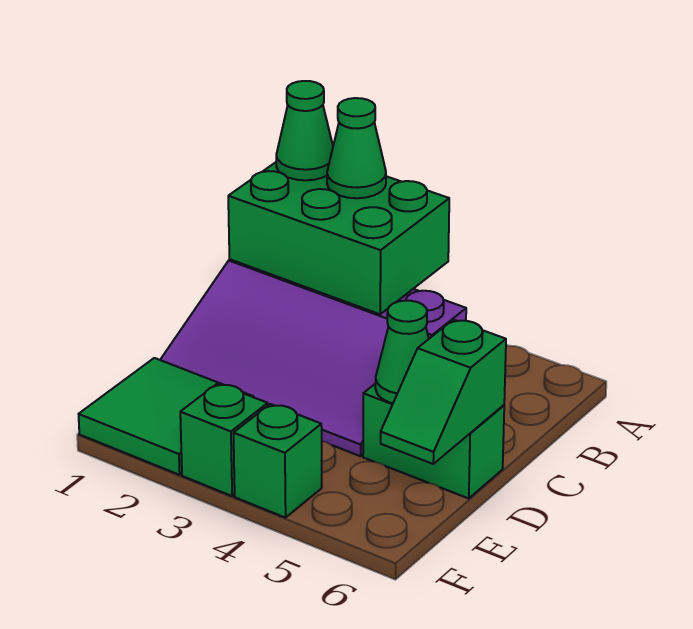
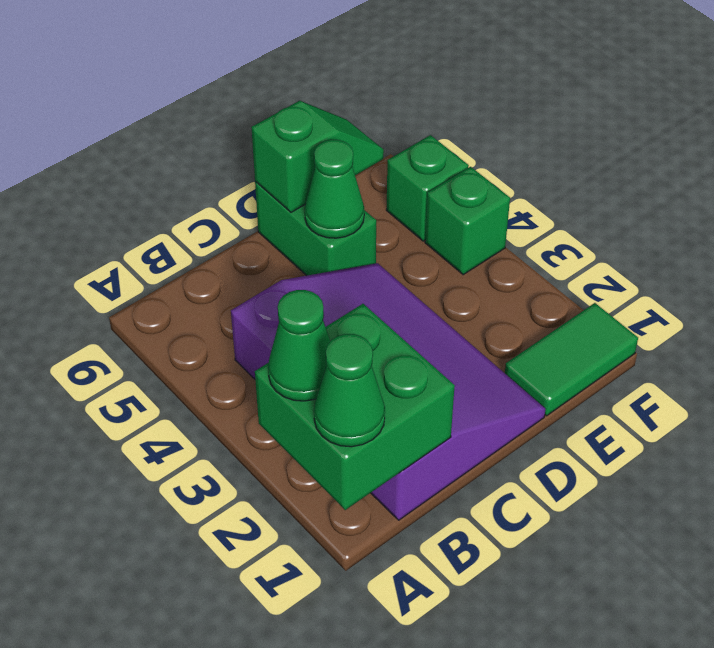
green brick A1:B3 level 2 -> green brick A1:B2 level 2
green tile E1:F2 level 1 -> green tile E1:F1 level 1
green brick F3 level 1 -> green brick F5 level 1

